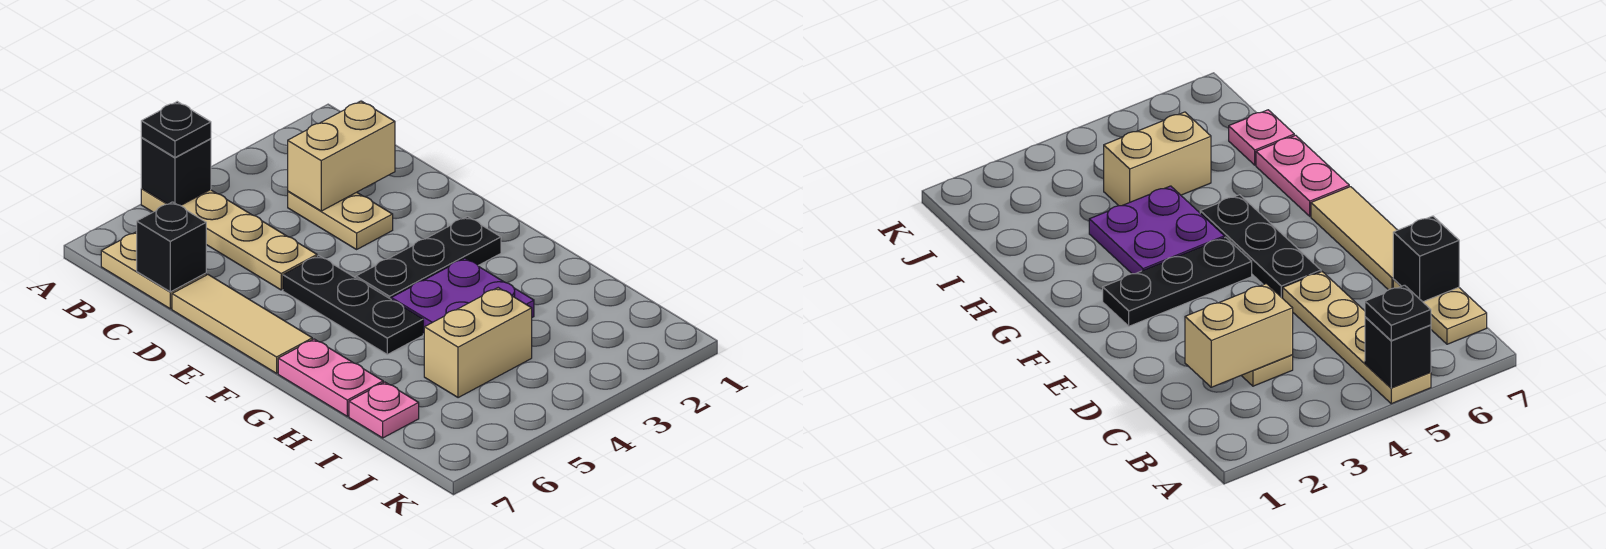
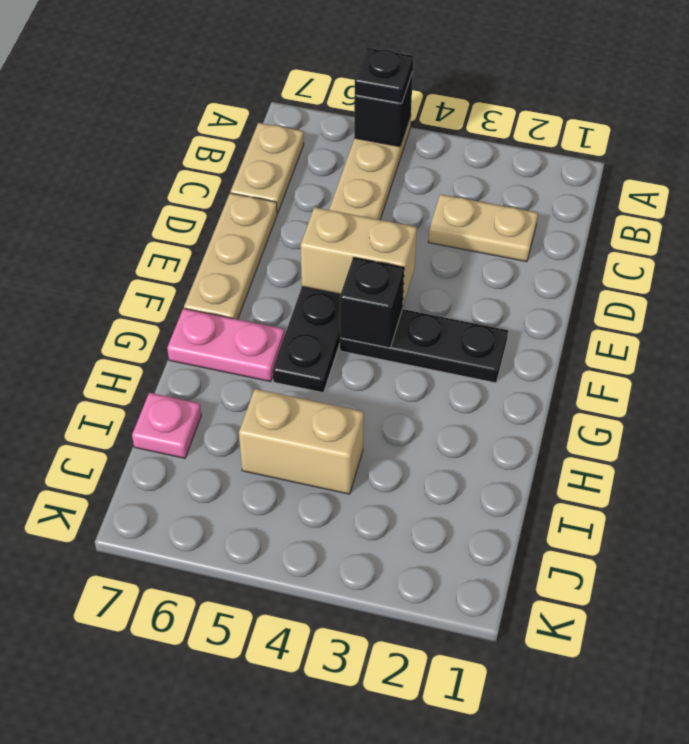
tan brick C2:C3 level 2 -> tan brick E4:E5 level 2
tan plate C3:D3 level 1 -> tan plate C2:C3 level 1
black brick C7 level 2 -> black brick F4 level 2
tan tile D7:F7 level 1 -> tan plate D7:F7 level 1
purple plate G3:H4 level 1 -> none
pink plate G7:H7 level 1 -> pink plate G6:G7 level 1

